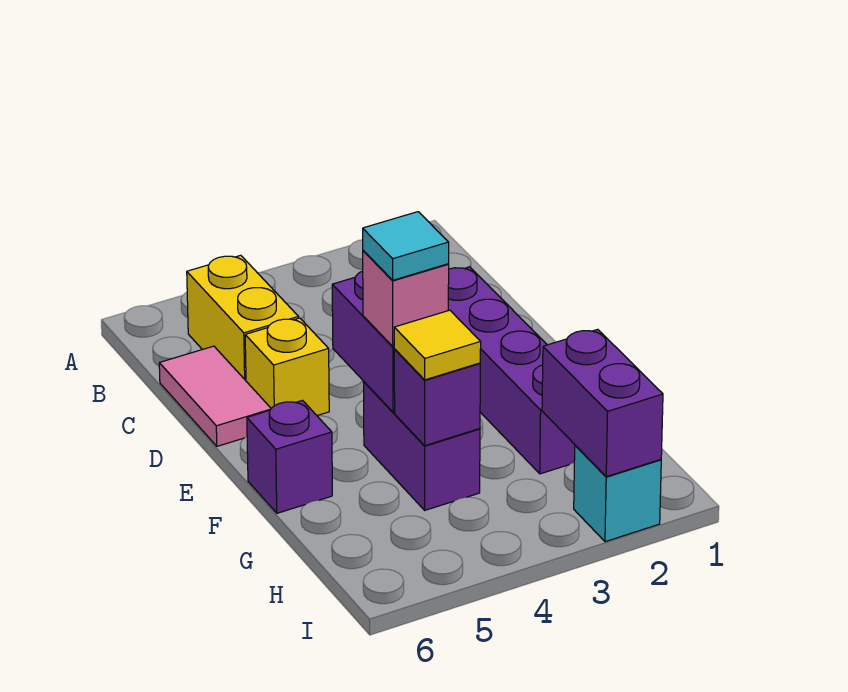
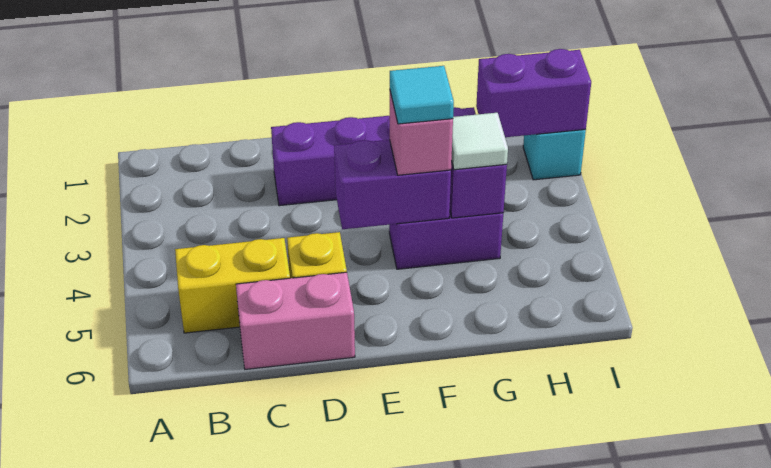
pink tile C6:D6 level 1 -> pink brick C6:D6 level 1
purple brick F6 level 1 -> none
yellow tile G4 level 3 -> white tile G4 level 3

